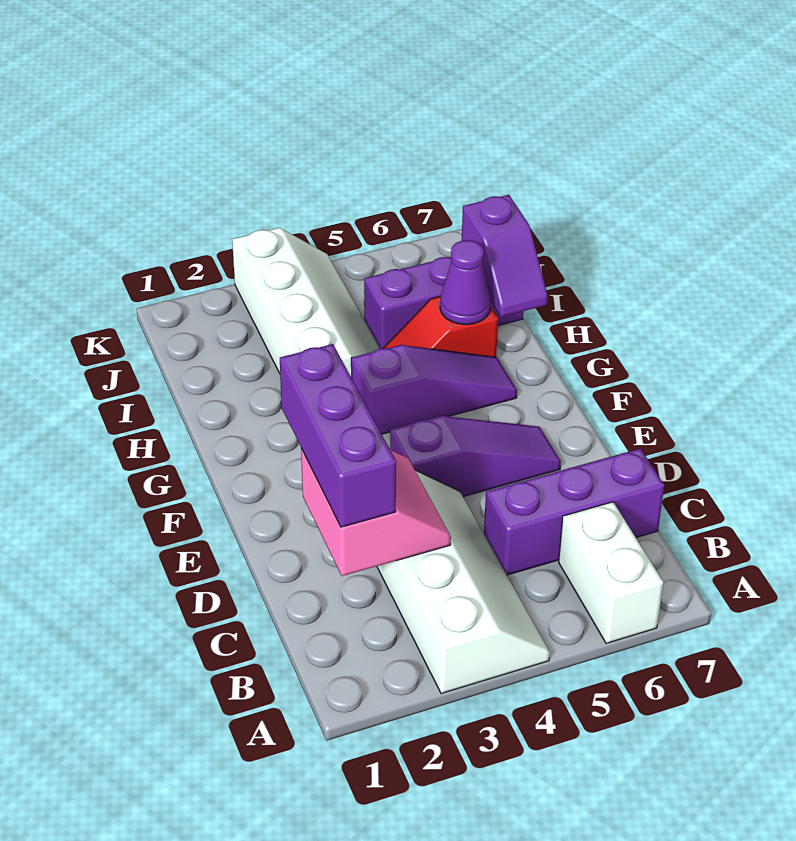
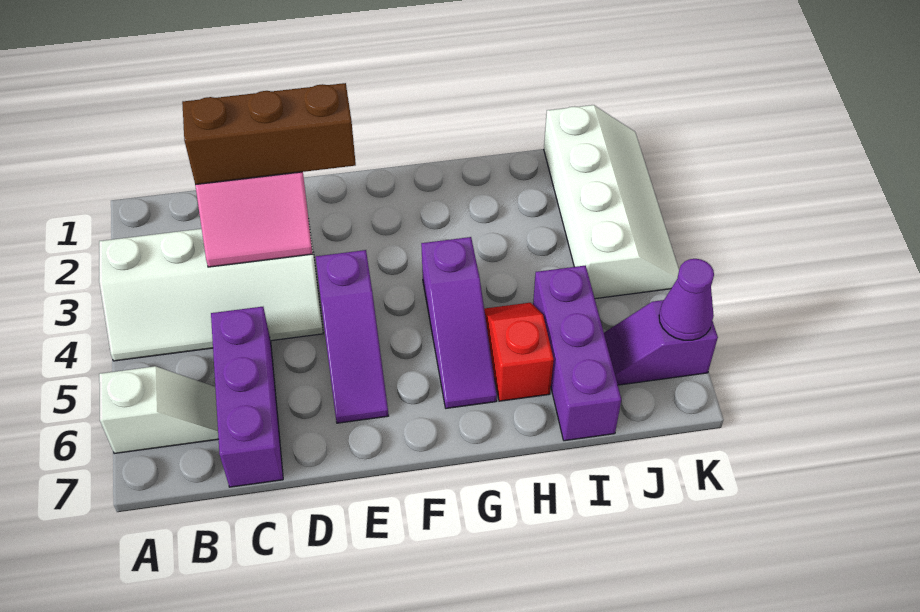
white brick A6:B6 level 1 -> white slope A6:B6 level 1 top A
purple brick C2:E2 level 3 -> brown brick C2:E2 level 3
white slope H3:K4 level 1 top 3 -> white slope J1:K4 level 1 top J
purple cone H6 level 2 -> purple cone K6 level 2
purple slope H7:I7 level 2 top I -> purple slope J6:K6 level 1 top K

